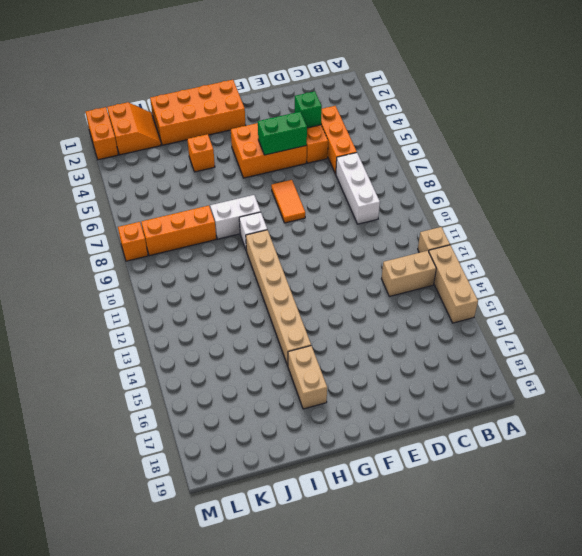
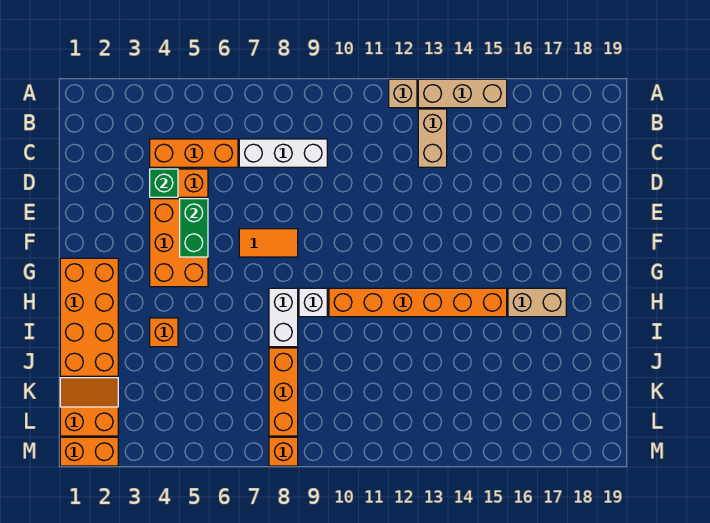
tan brick H10:H15 level 1 -> orange brick H10:H15 level 1

